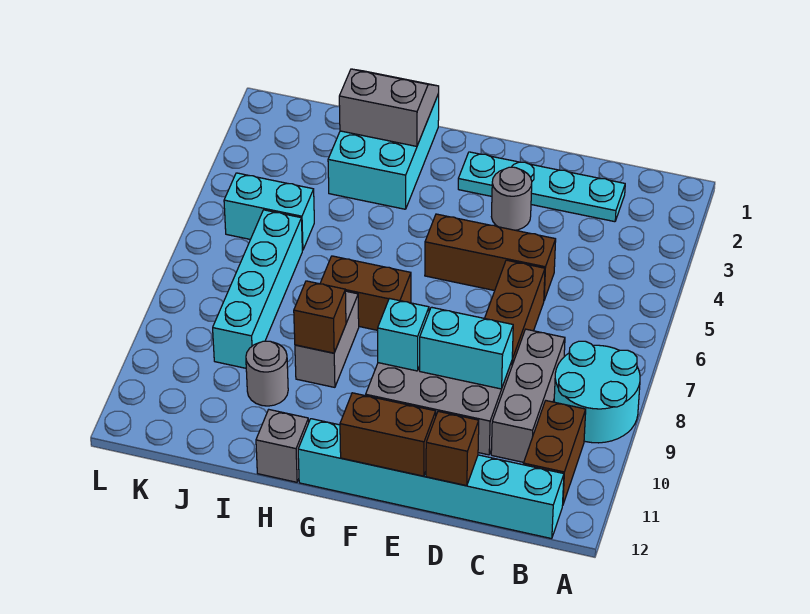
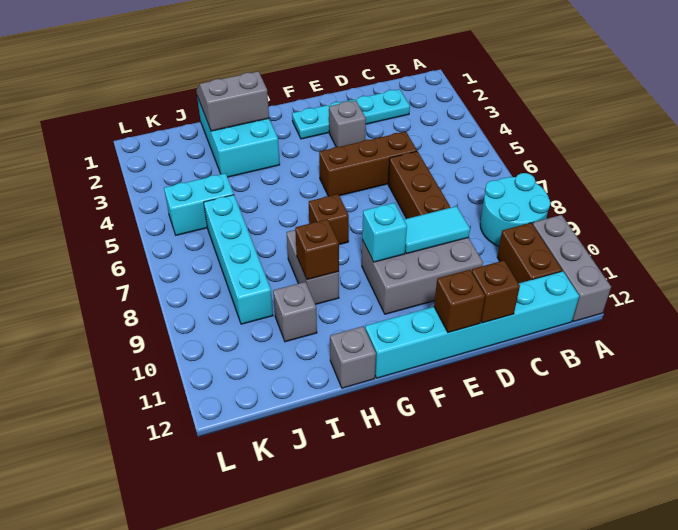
grey brick C8:C10 level 1 -> grey brick A10:A12 level 1
cyan brick D9:E9 level 2 -> cyan tile D9:E9 level 2
grey round brick E3 level 1 -> grey brick E3 level 1
brown brick E12:F12 level 2 -> brown brick E12 level 2
brown brick G7:H7 level 1 -> brown brick G7 level 1
grey round brick I10 level 1 -> grey brick I10 level 1

